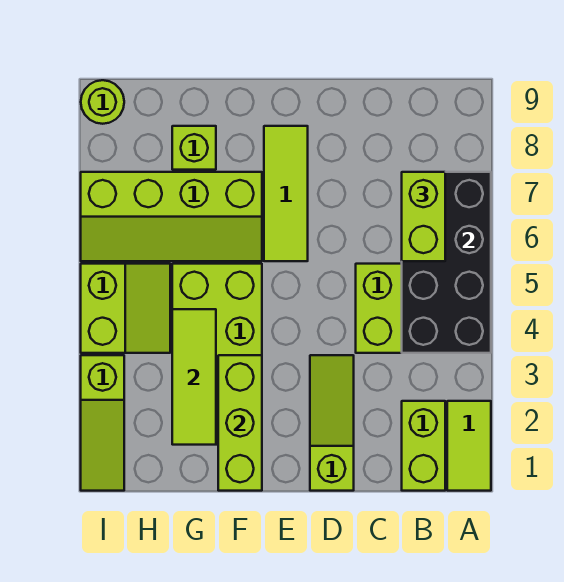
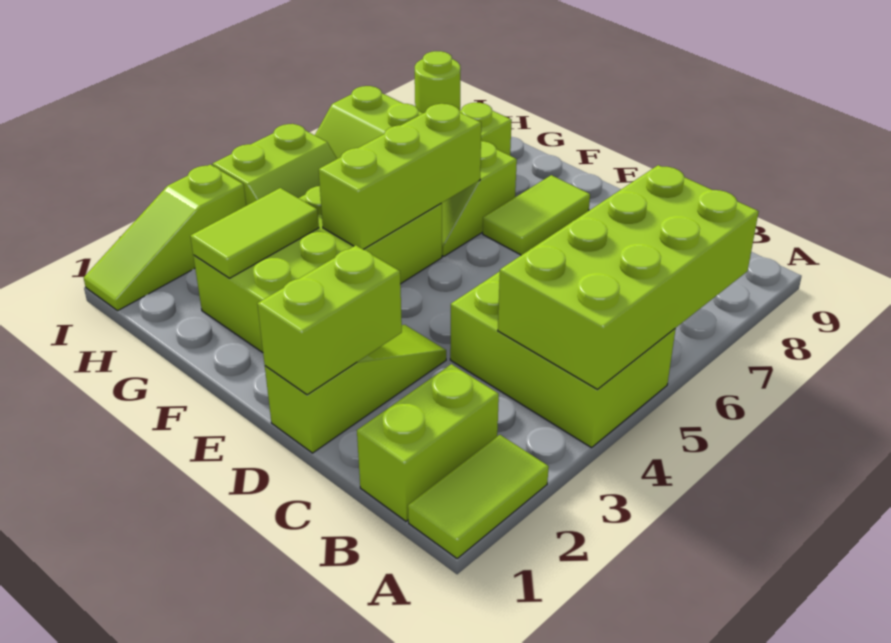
black brick A4:B7 level 2 -> lime brick A4:B7 level 2
lime brick B6:B7 level 3 -> lime brick D1:D2 level 2
lime tile E6:E8 level 1 -> lime tile E7:E8 level 1
lime brick F1:F3 level 2 -> lime brick F4:F6 level 2
lime tile G2:G4 level 2 -> lime tile G2:G3 level 2

